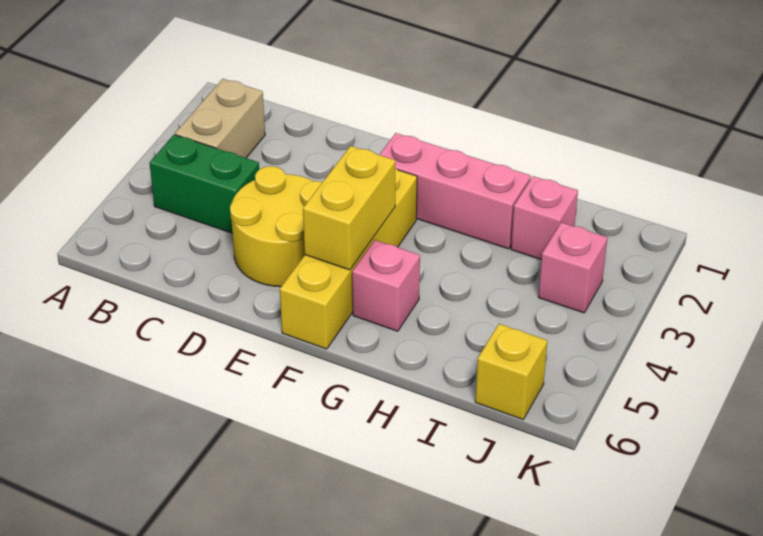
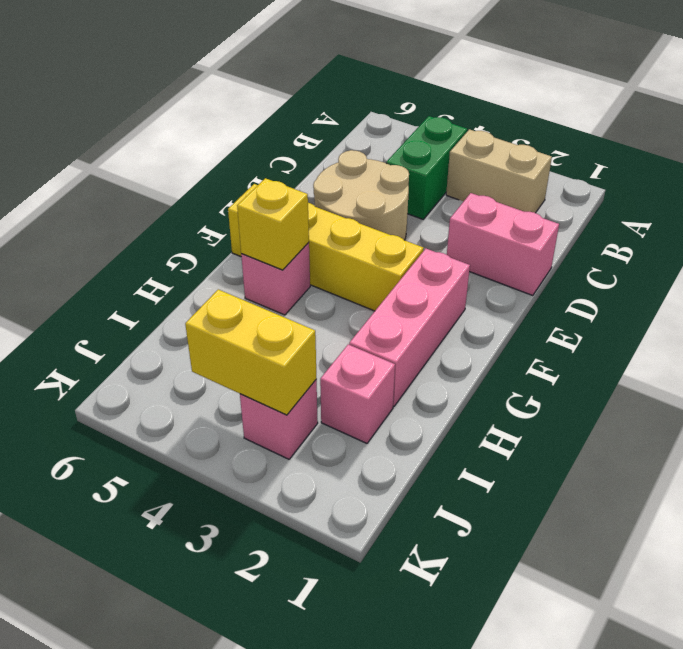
none -> pink brick D1:D2 level 1
yellow round brick D4:E5 level 1 -> tan round brick D4:E5 level 1
yellow brick F4:F5 level 2 -> yellow brick J3:J4 level 2
yellow brick J6 level 1 -> yellow brick G5 level 2

